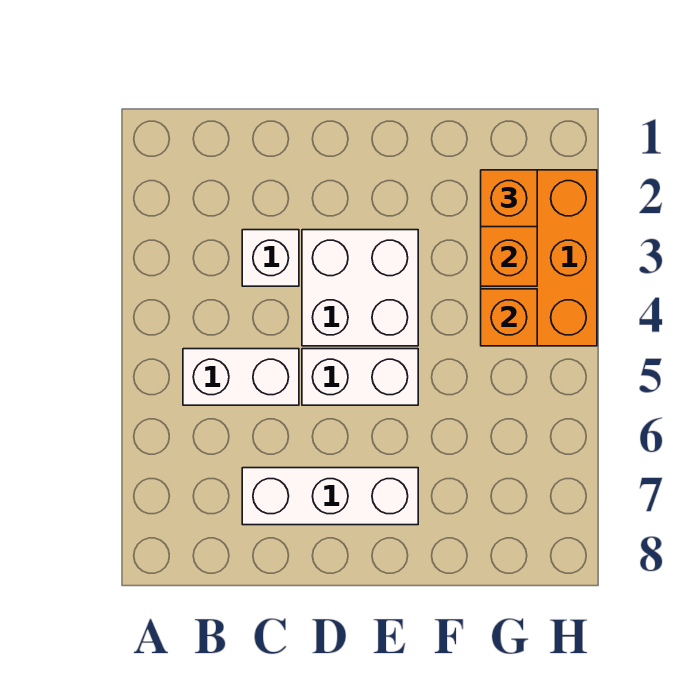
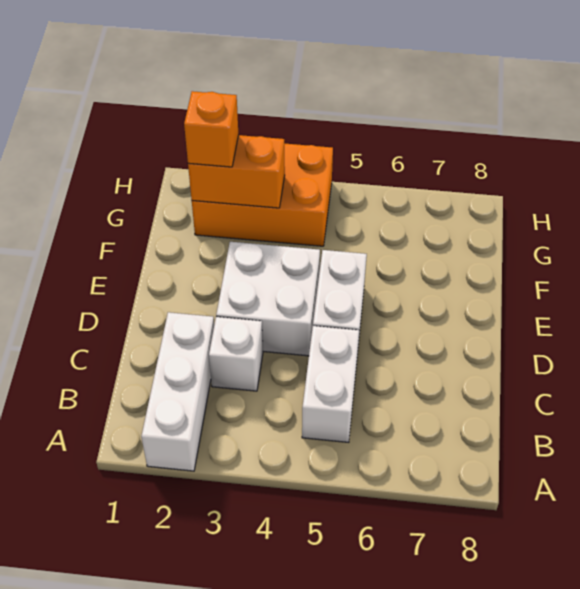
white brick C7:E7 level 1 -> white brick A2:C2 level 1
orange brick G4 level 2 -> none

